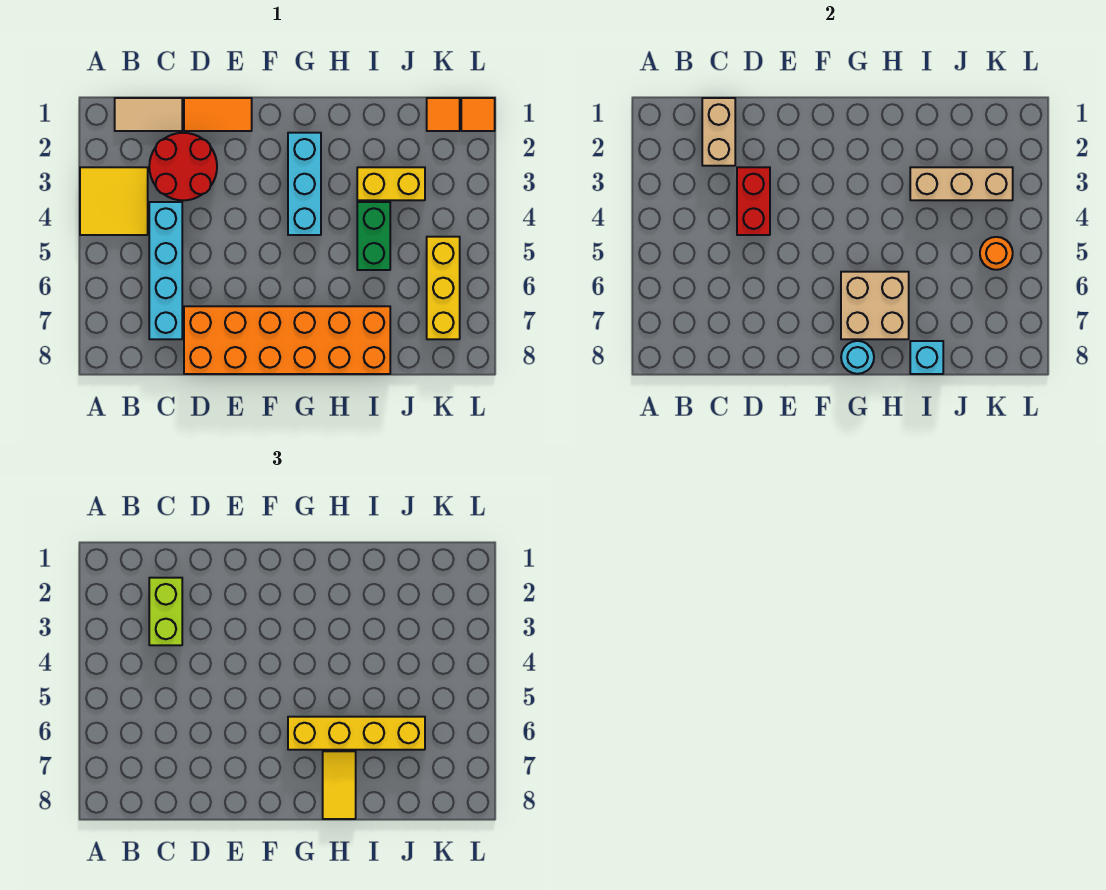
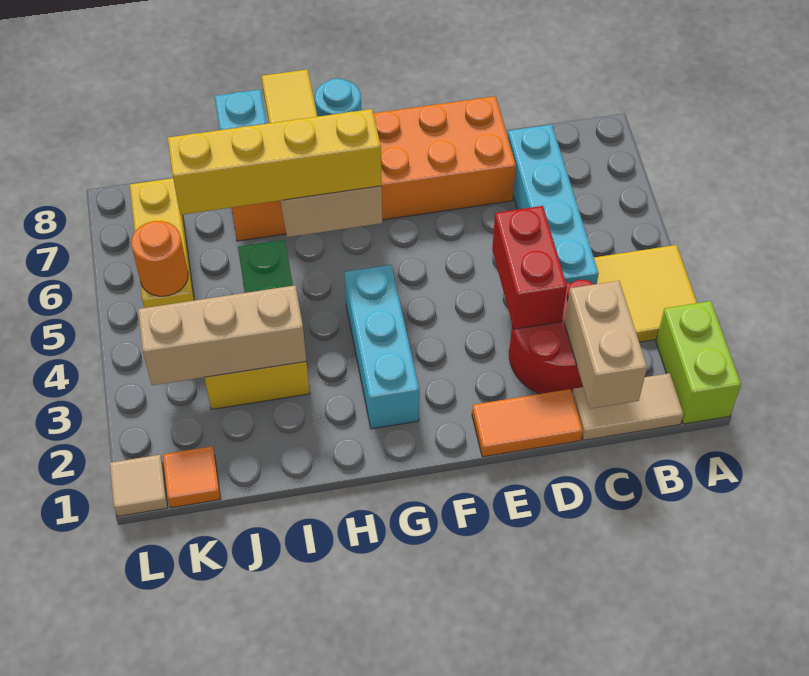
lime brick C2:C3 level 3 -> lime brick A1:A2 level 1
orange tile L1 level 1 -> tan tile L1 level 1

